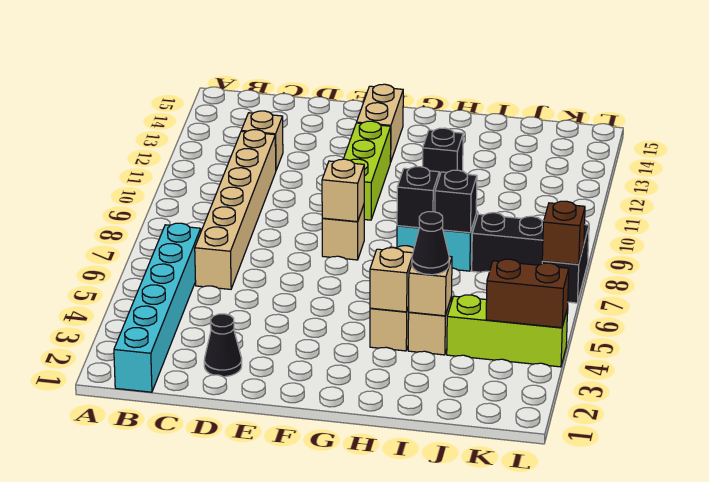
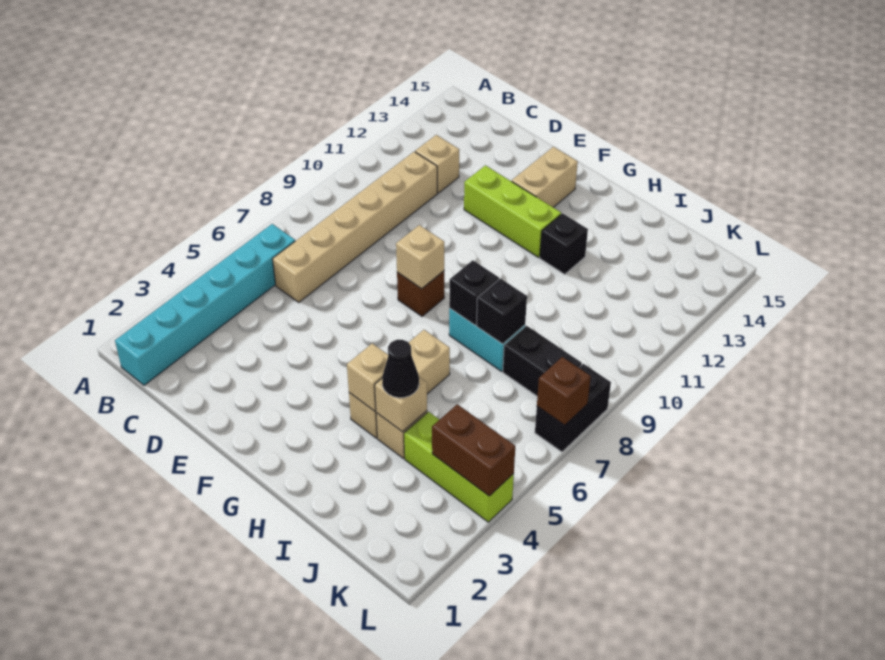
black cone D2 level 1 -> none
tan brick F8 level 1 -> brown brick F8 level 1
lime brick F10:F12 level 1 -> lime brick E12:G12 level 1

